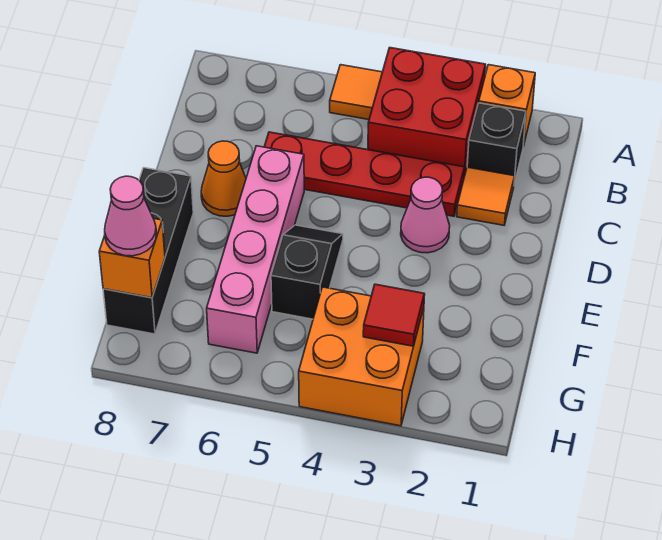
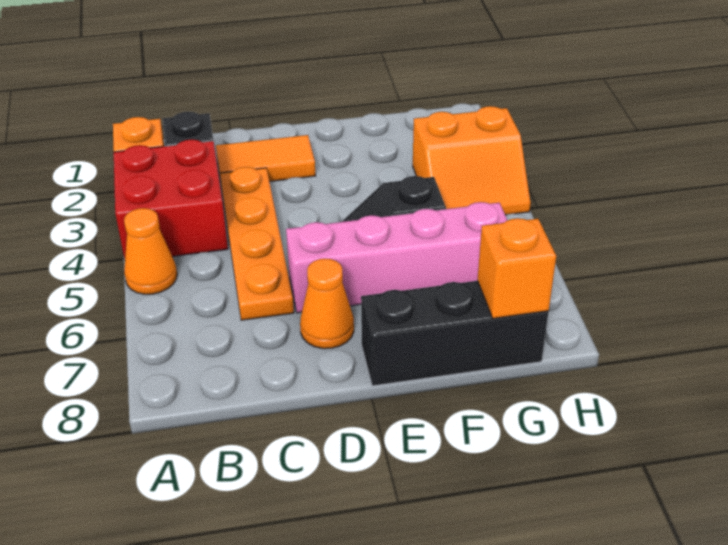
orange tile A5 level 1 -> orange cone A5 level 1
orange tile C2 level 1 -> orange tile C2:D2 level 1
red plate C3:C6 level 1 -> orange plate C3:C6 level 1
pink cone D3 level 1 -> none
orange brick G3:H4 level 1 -> orange slope G3:H4 level 1 top 3
red tile G3 level 2 -> none
pink cone G8 level 3 -> none

